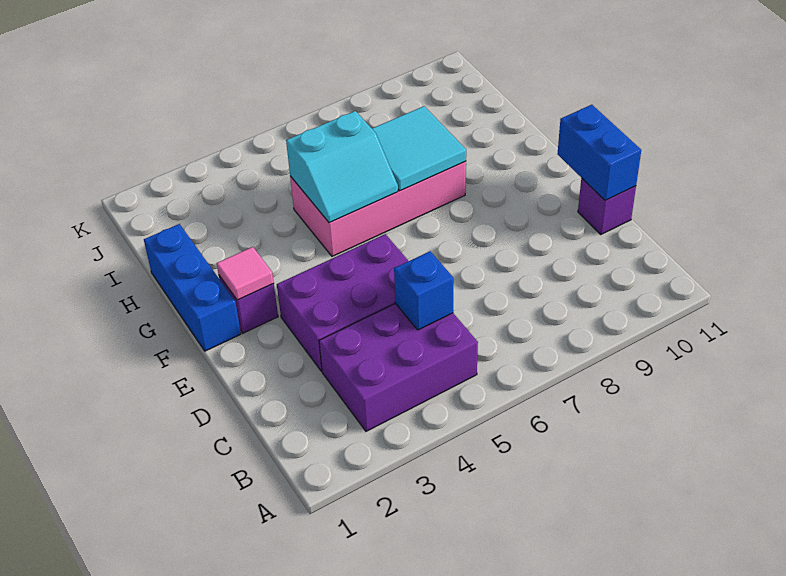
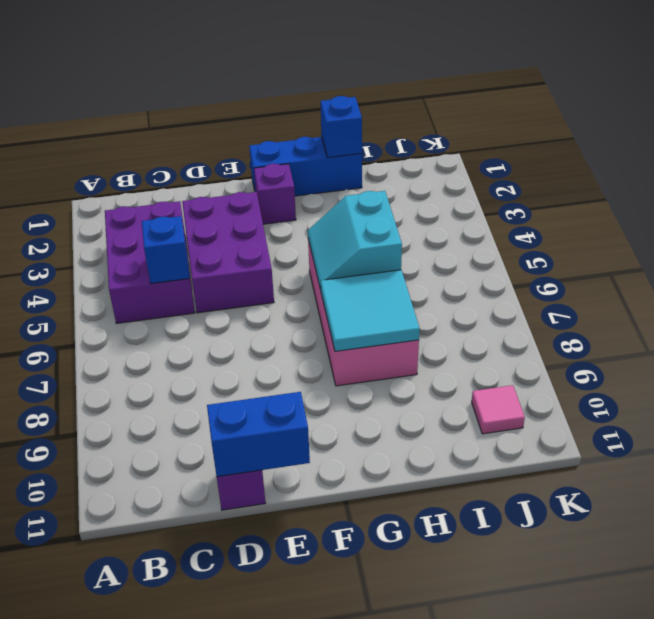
pink tile F2 level 2 -> pink tile J10 level 1
none -> blue brick H1 level 2

